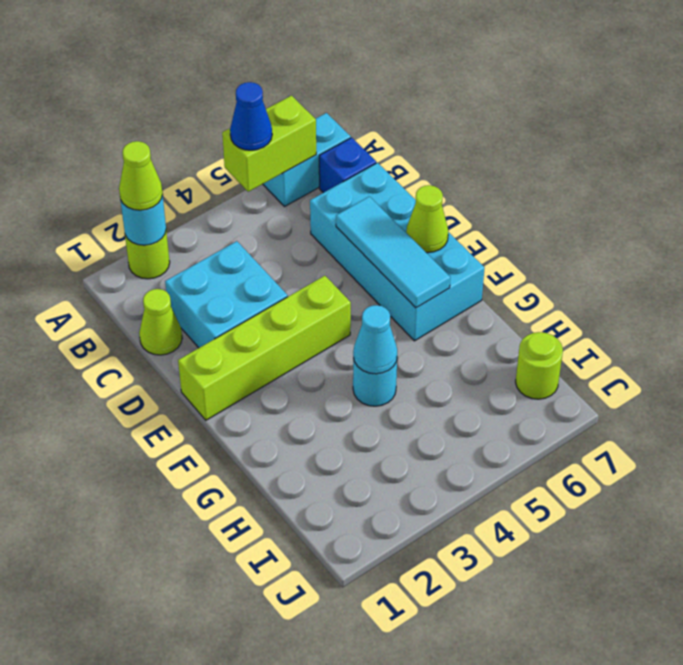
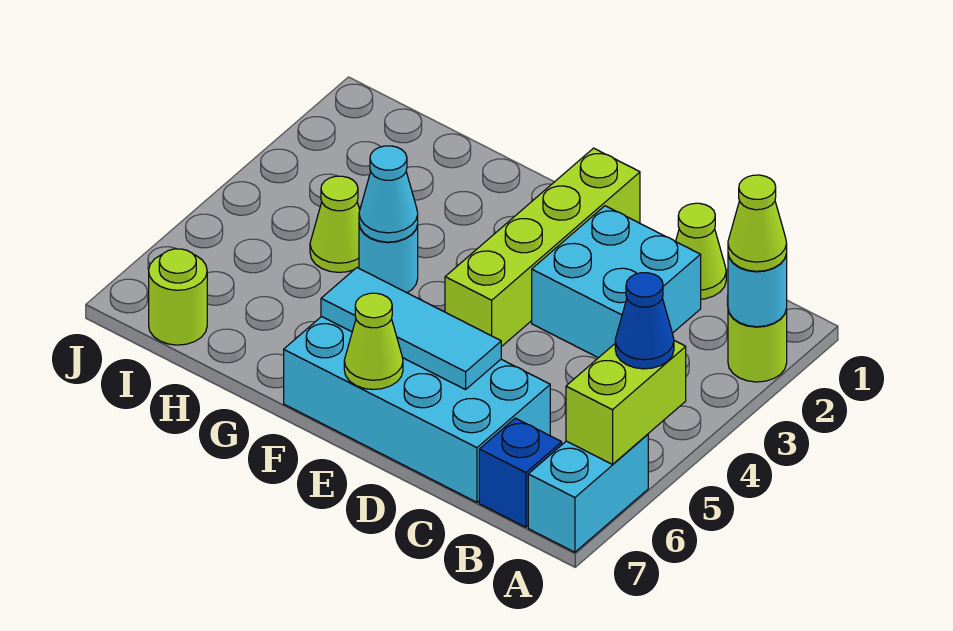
none -> lime cone H4 level 1

